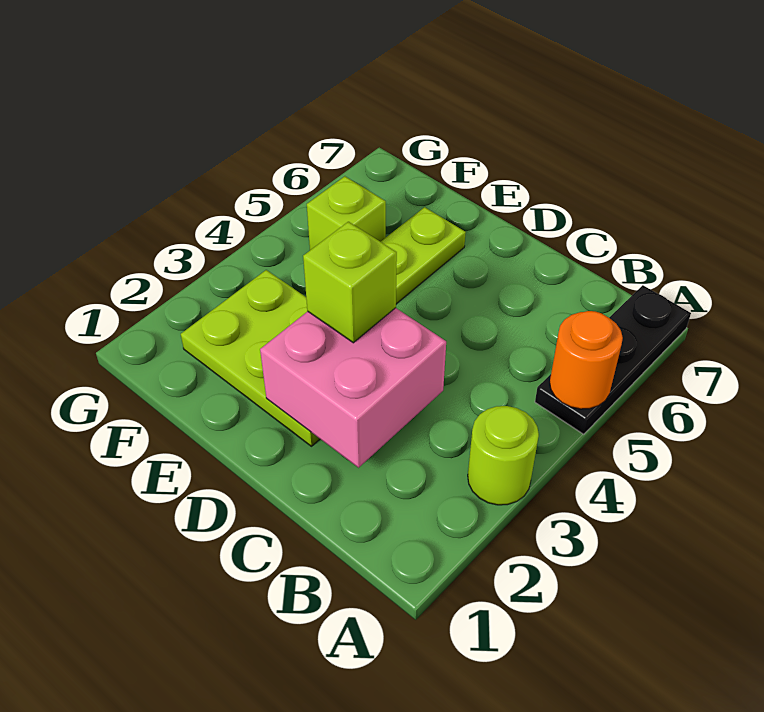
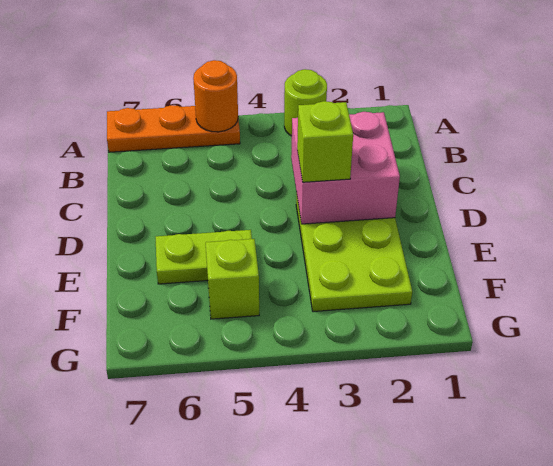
black plate A5:A7 level 1 -> orange plate A5:A7 level 1

